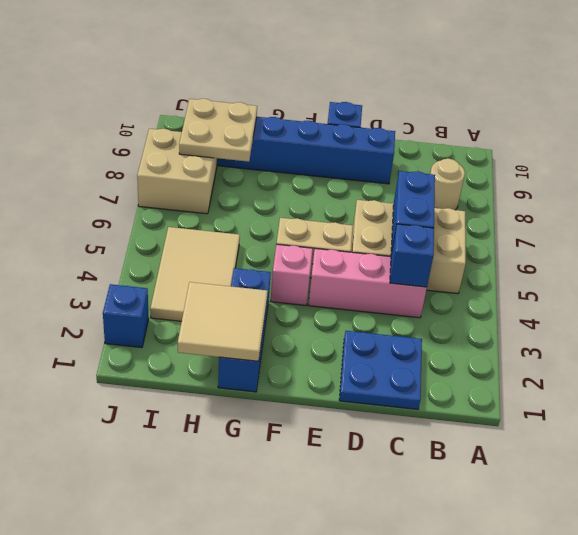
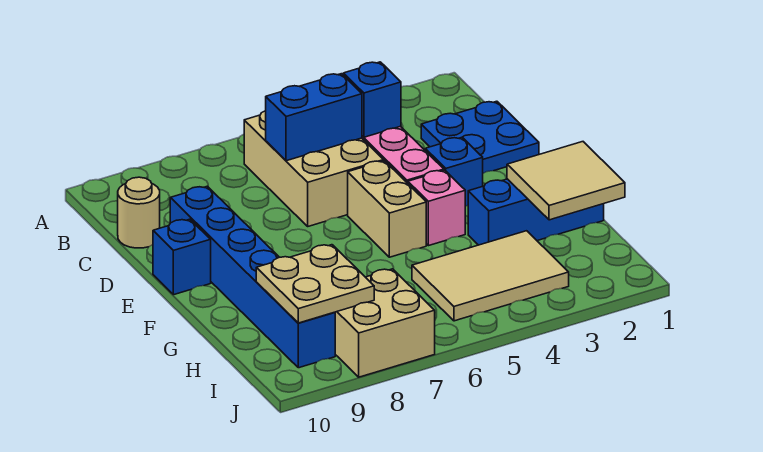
tan round brick B8 level 1 -> tan round brick C10 level 1
blue brick J2 level 1 -> blue brick E3 level 1

